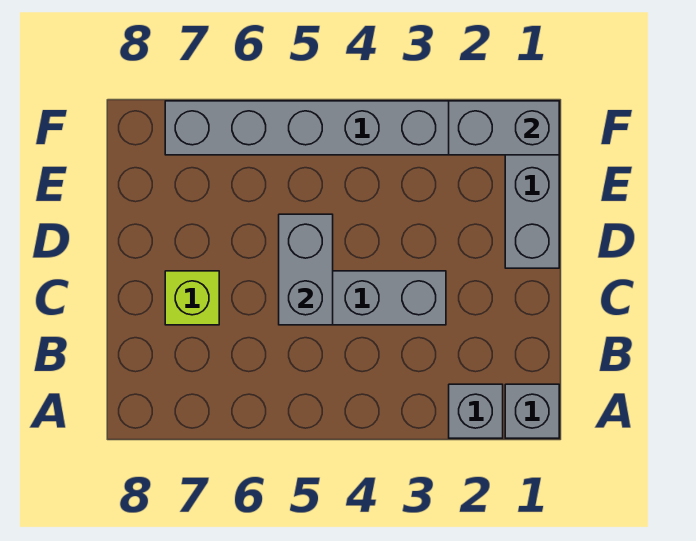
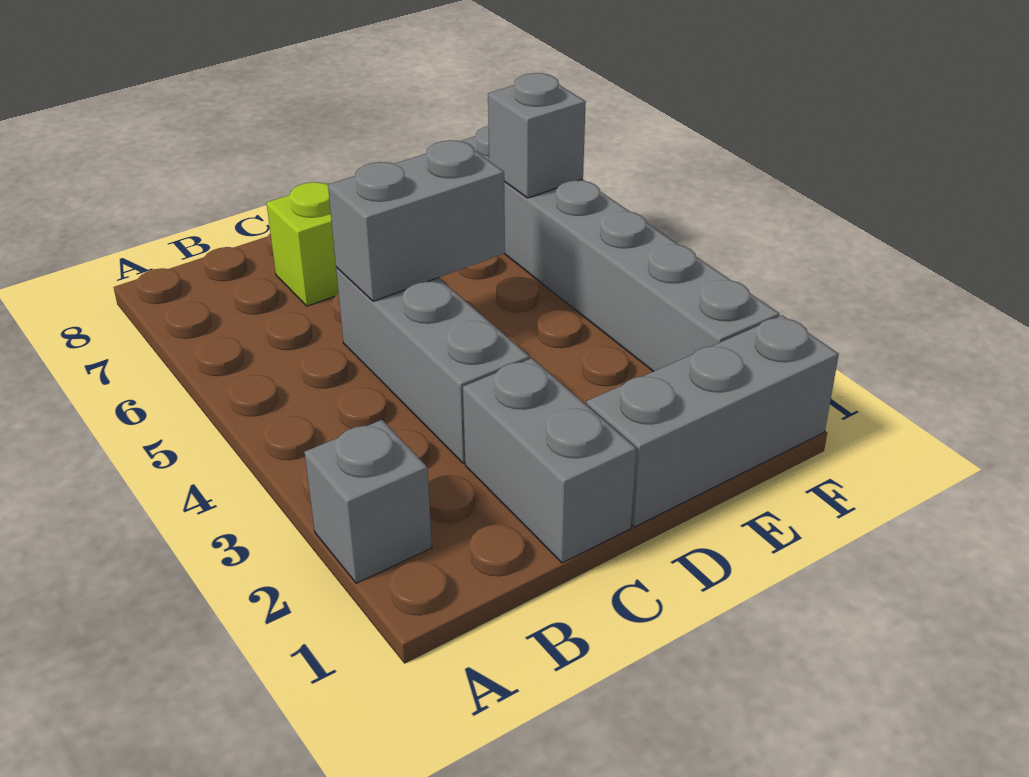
grey brick A1 level 1 -> grey brick F6 level 2
grey brick F1:F2 level 2 -> grey brick C1:C2 level 1

